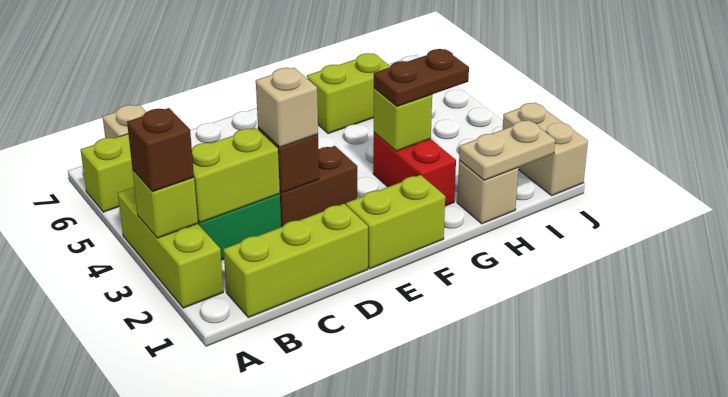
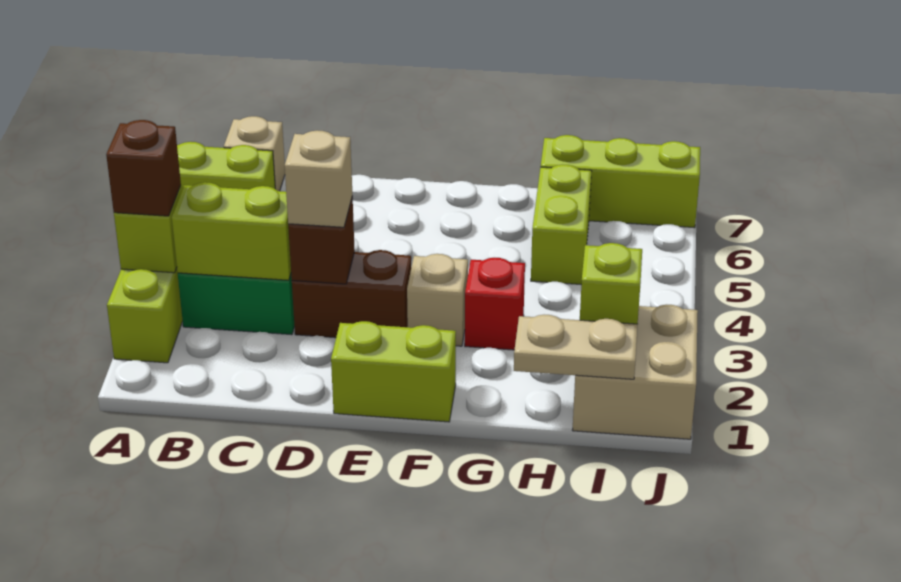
lime brick B1:D1 level 1 -> lime brick H7:J7 level 1
red brick G2:G3 level 1 -> red brick G3 level 1
lime brick G3 level 2 -> lime brick I2 level 2
brown plate G3:H3 level 3 -> none
lime brick G6:H6 level 1 -> lime brick H5:H6 level 1
tan brick H1 level 1 -> tan brick F3 level 1
tan brick J1:J2 level 1 -> tan brick I1:J2 level 1

